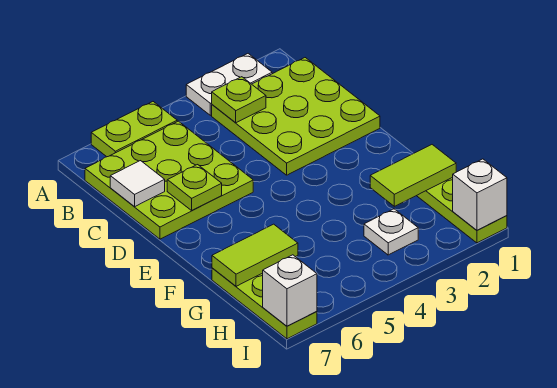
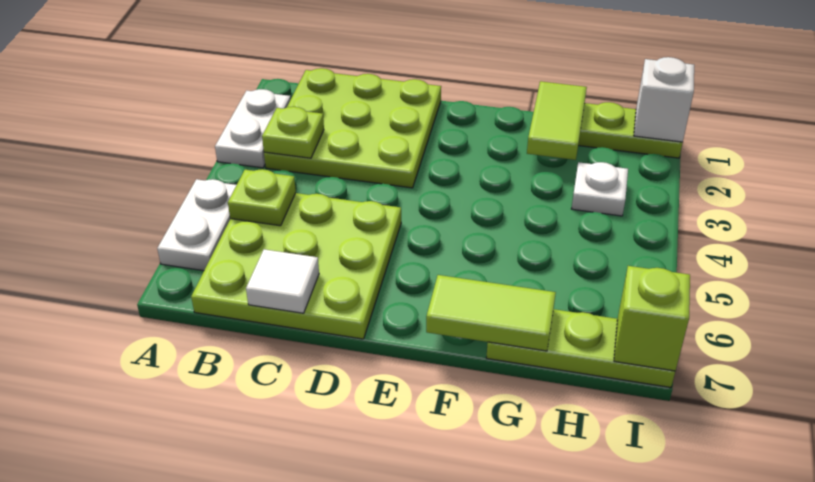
lime plate A5:A6 level 1 -> white plate A5:A6 level 1
lime plate D6 level 2 -> lime plate B5 level 2
lime tile G6:G7 level 2 -> lime tile F7:G7 level 2
white brick I7 level 2 -> lime brick I7 level 2

